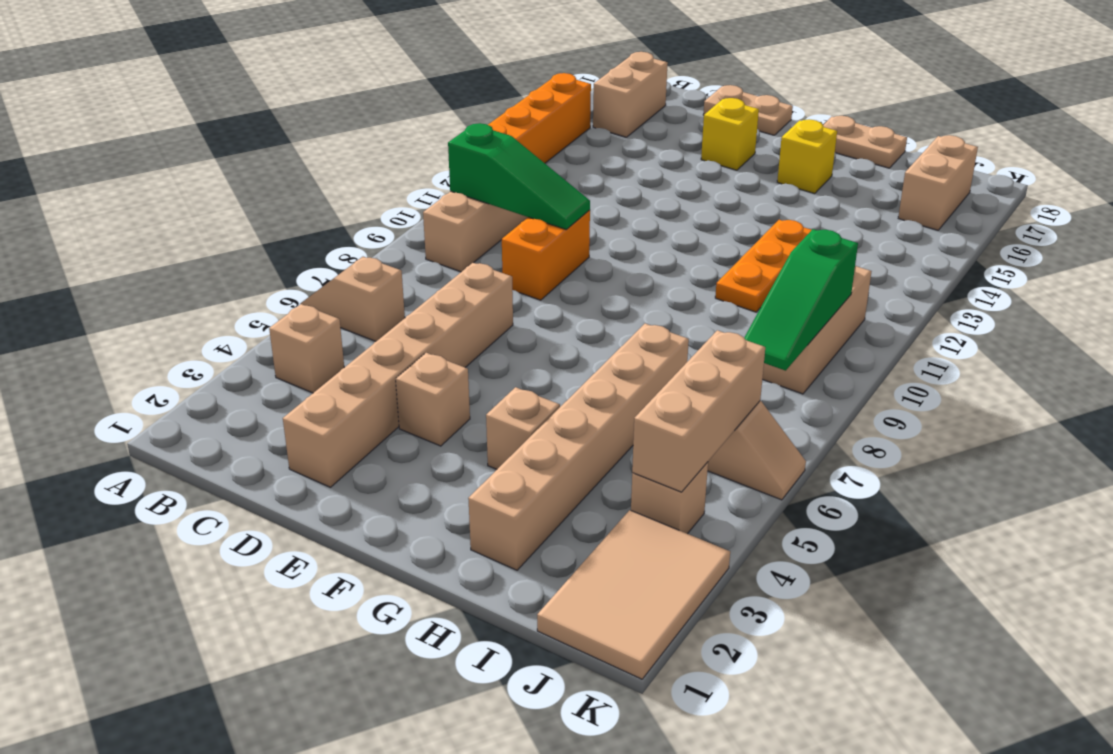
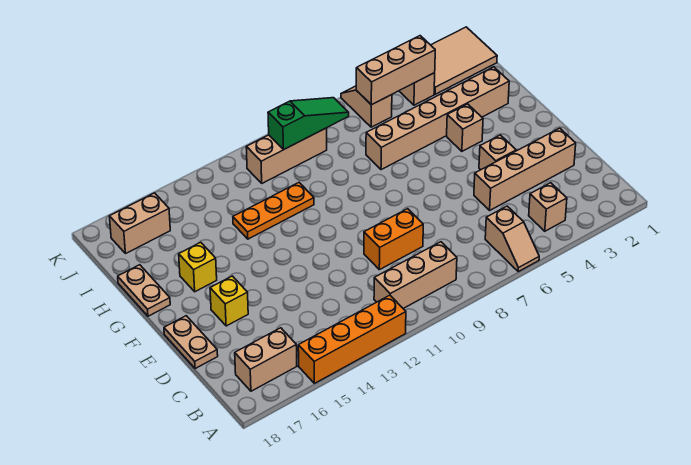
green slope B10:D10 level 2 top B -> none
tan brick D2:D7 level 1 -> tan brick D2:D5 level 1

